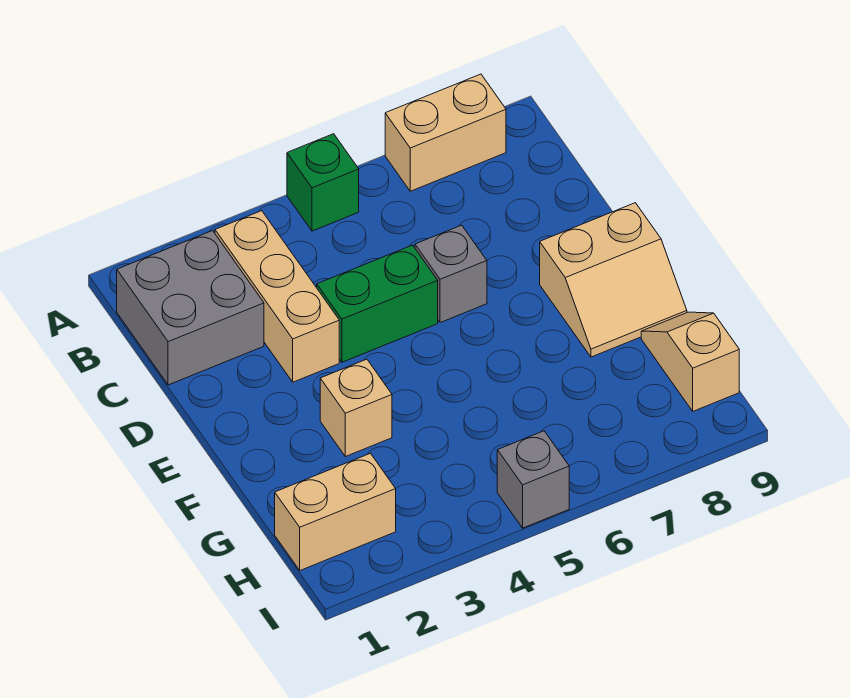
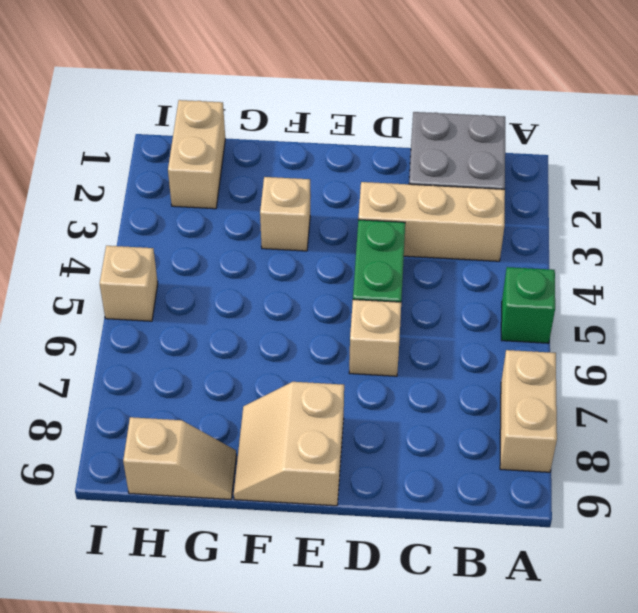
grey brick D6 level 1 -> tan brick D6 level 1
grey brick I5 level 1 -> tan brick I5 level 1

